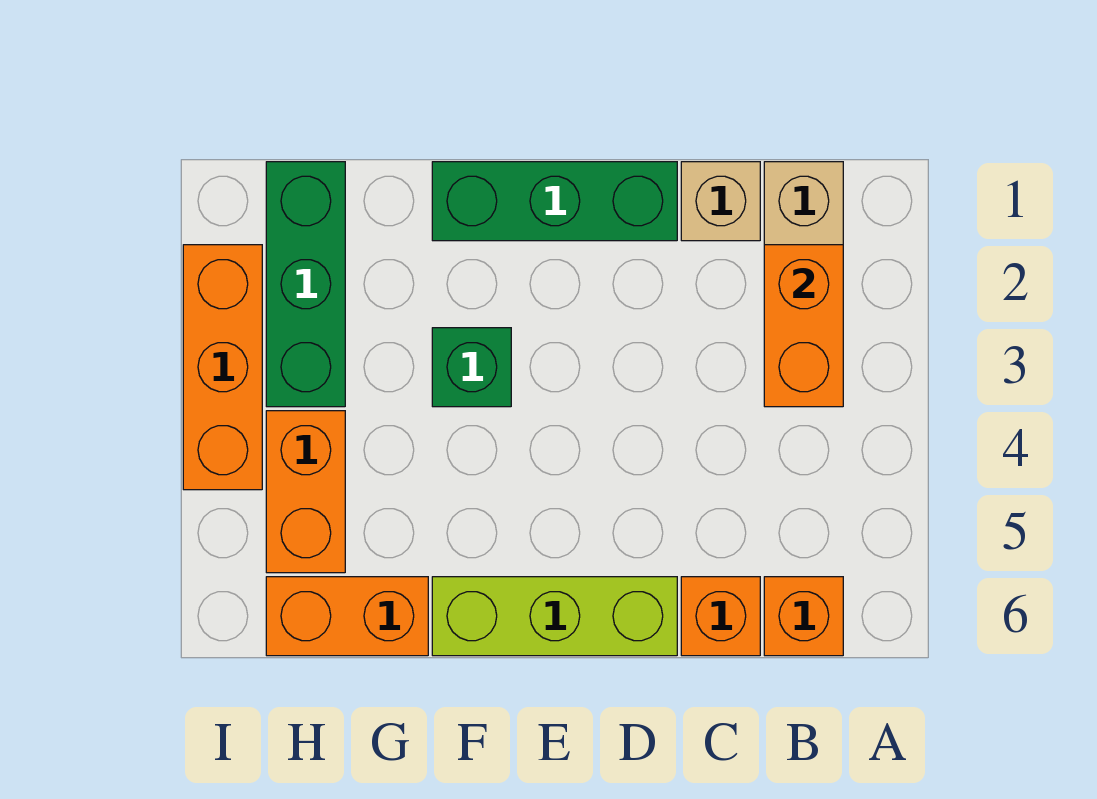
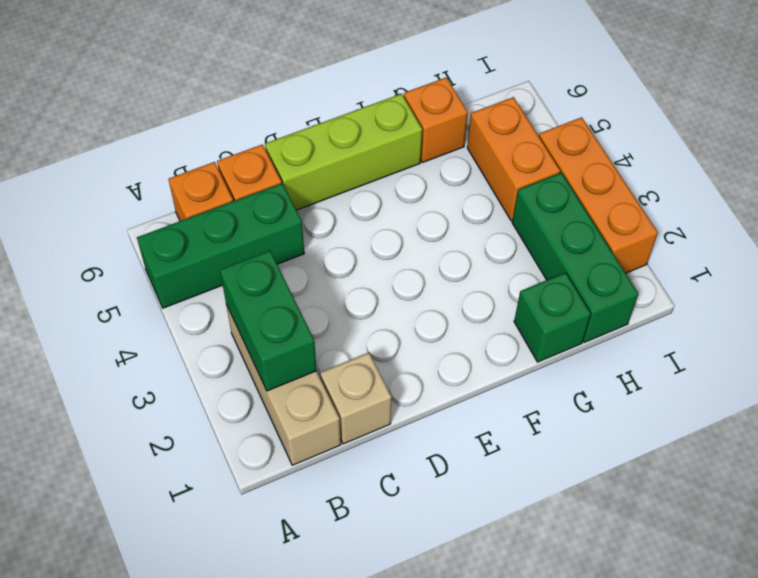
orange brick B2:B3 level 2 -> green brick B2:B3 level 2
green brick D1:F1 level 1 -> green brick A5:C5 level 1
green brick F3 level 1 -> green brick G1 level 1
orange brick G6:H6 level 1 -> orange brick G6 level 1

